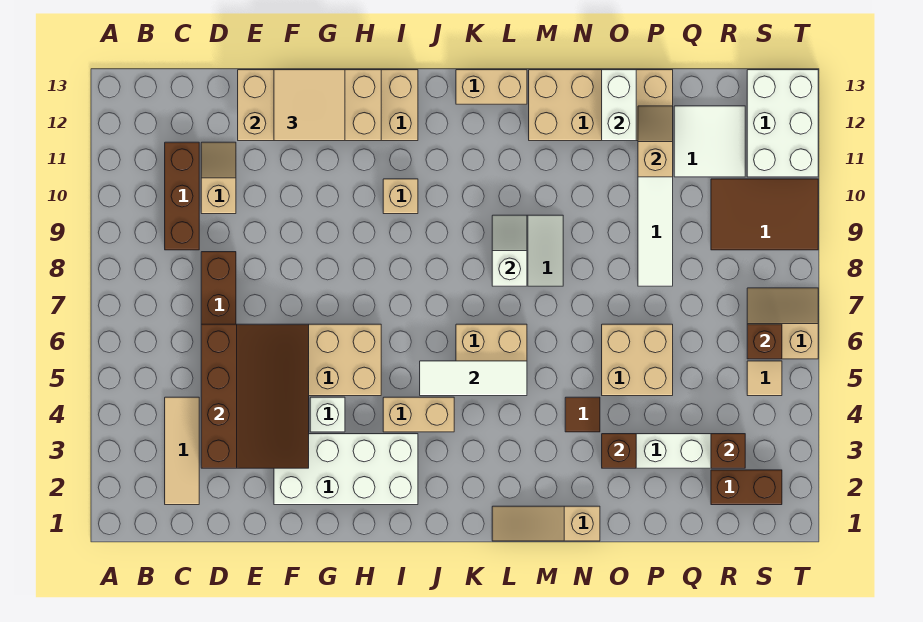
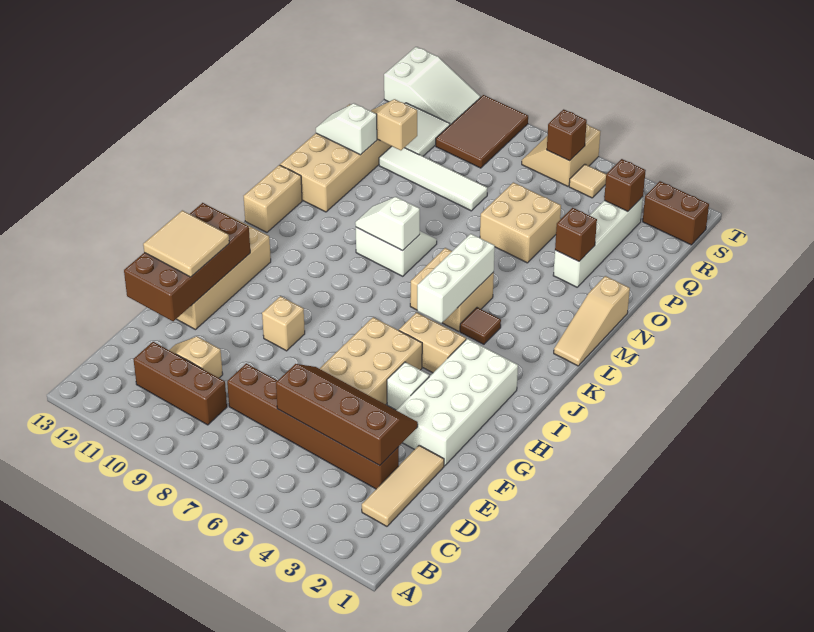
tan tile C2:C4 level 1 -> tan tile C2:E2 level 1
brown slope D3:F6 level 2 top D -> brown slope D3:E6 level 2 top D
tan brick E12:H13 level 2 -> brown brick E12:H13 level 2
tan brick I4:J4 level 1 -> tan brick I4:I5 level 1
tan brick I10 level 1 -> tan brick G9 level 1
white tile J5:L5 level 2 -> white brick J5:L5 level 2
brown tile N4 level 1 -> brown tile K4 level 1
white brick O12:O13 level 2 -> white slope O12:O13 level 2 top 12
brown brick R2:S2 level 1 -> brown brick S1:S2 level 1
white brick S11:T13 level 1 -> white slope S11:T13 level 1 top 13

